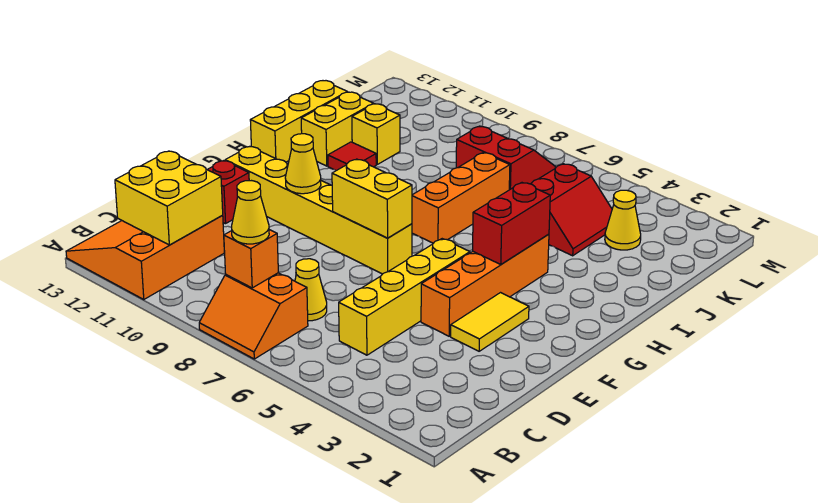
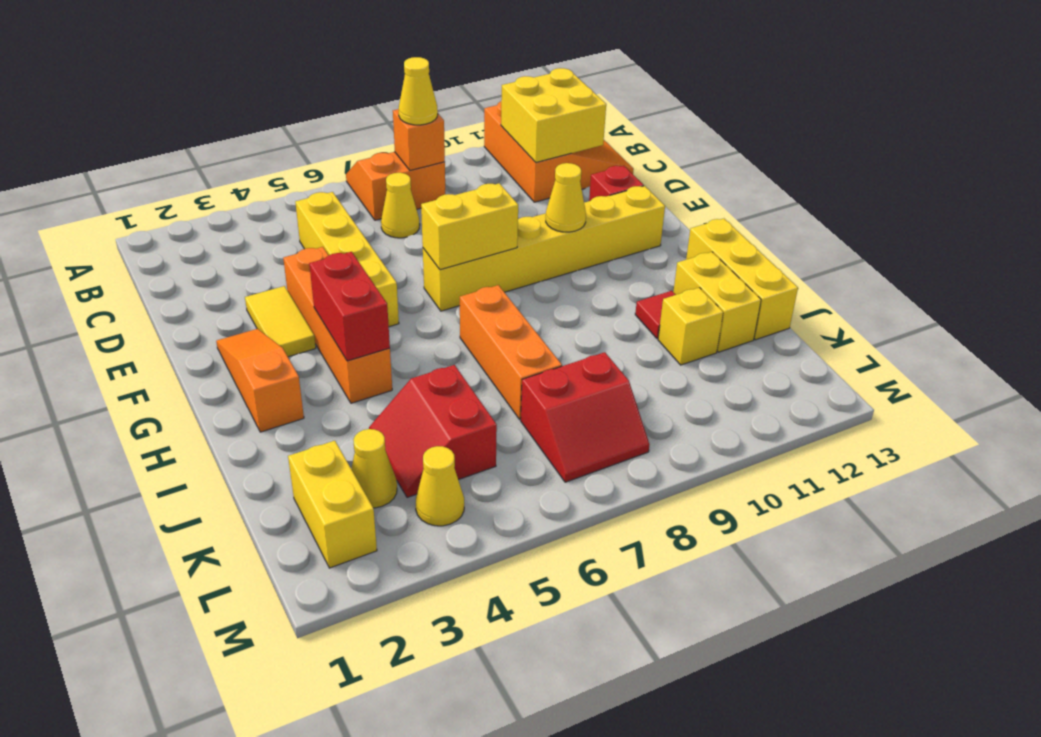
none -> orange slope F2:H2 level 1 top H
none -> yellow brick K2:L2 level 1
none -> yellow cone L4 level 1

